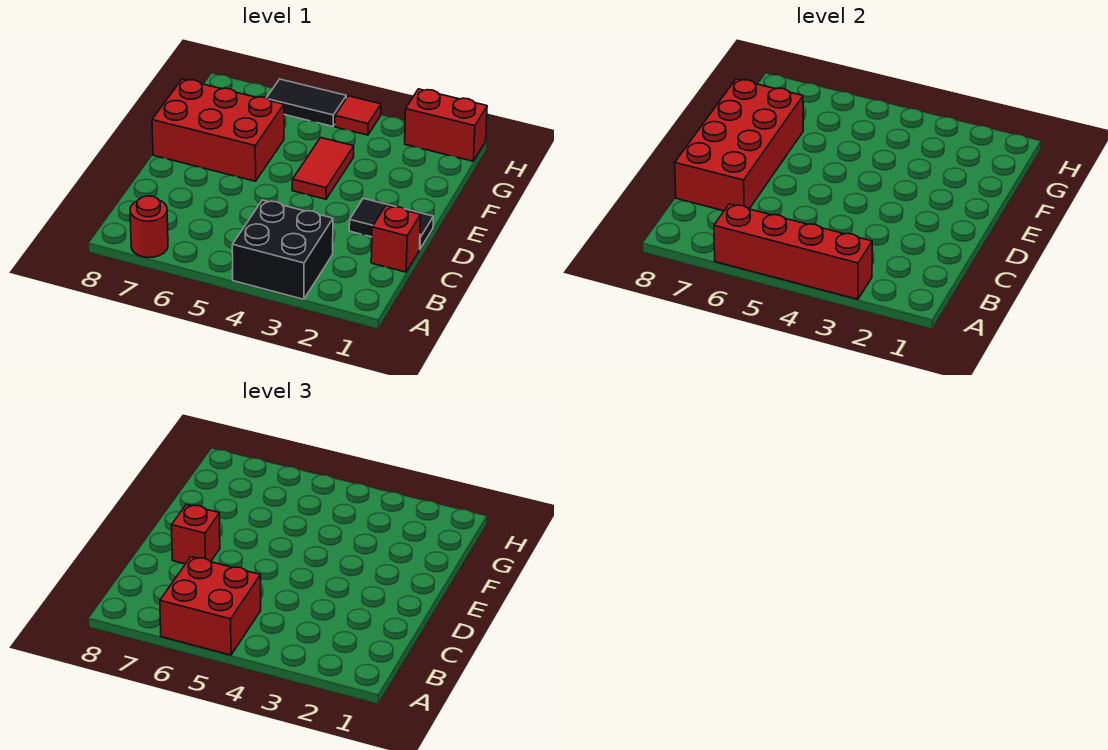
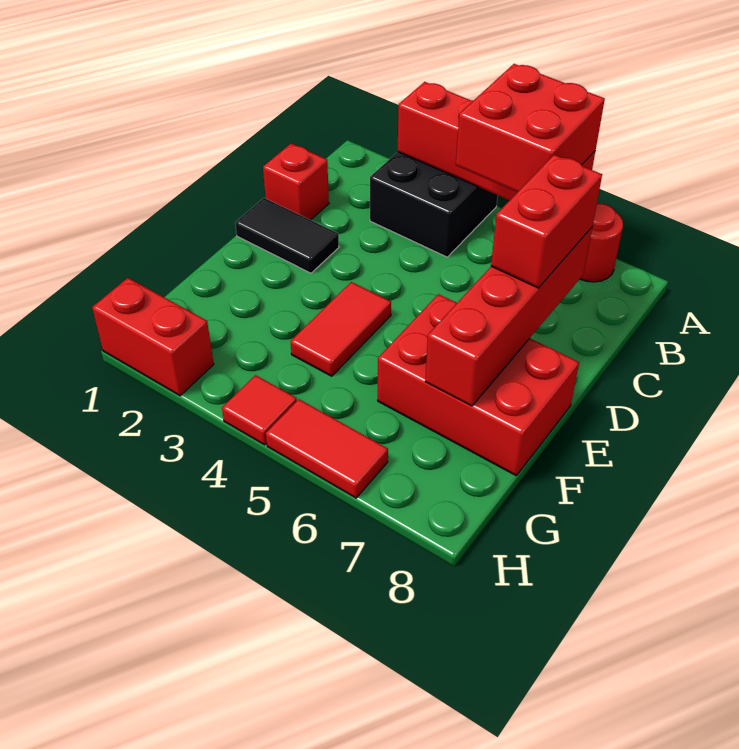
red brick C7:F8 level 2 -> red brick C7:F7 level 2
red brick D7 level 3 -> red brick C7:D7 level 3
black tile H5:H6 level 1 -> red tile H5:H6 level 1

